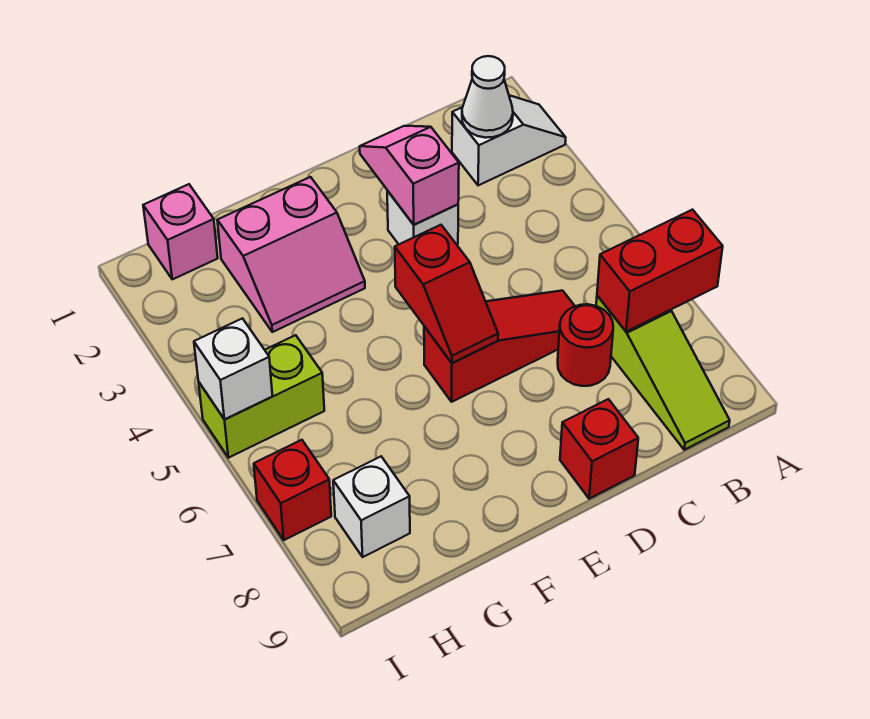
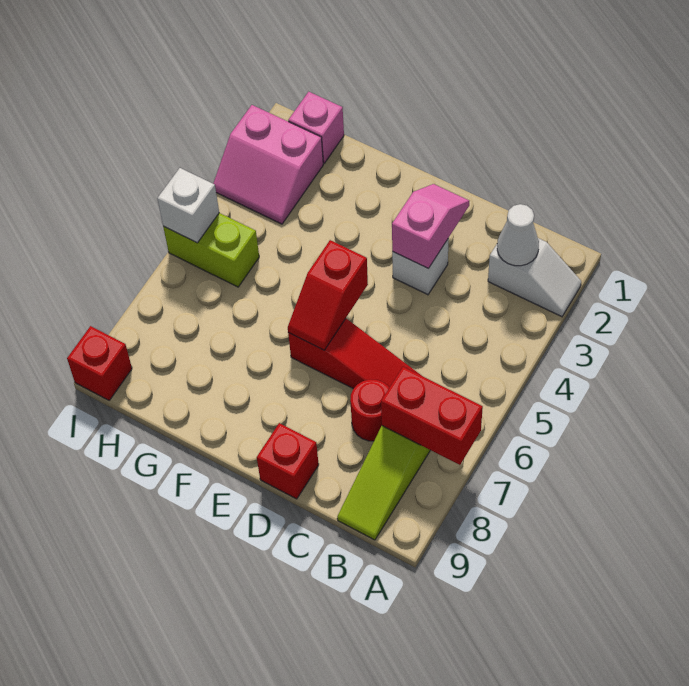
pink slope F2:G3 level 1 top 2 -> pink slope H2:I3 level 1 top 2
white brick H8 level 1 -> none
red brick I7 level 1 -> red brick I9 level 1

